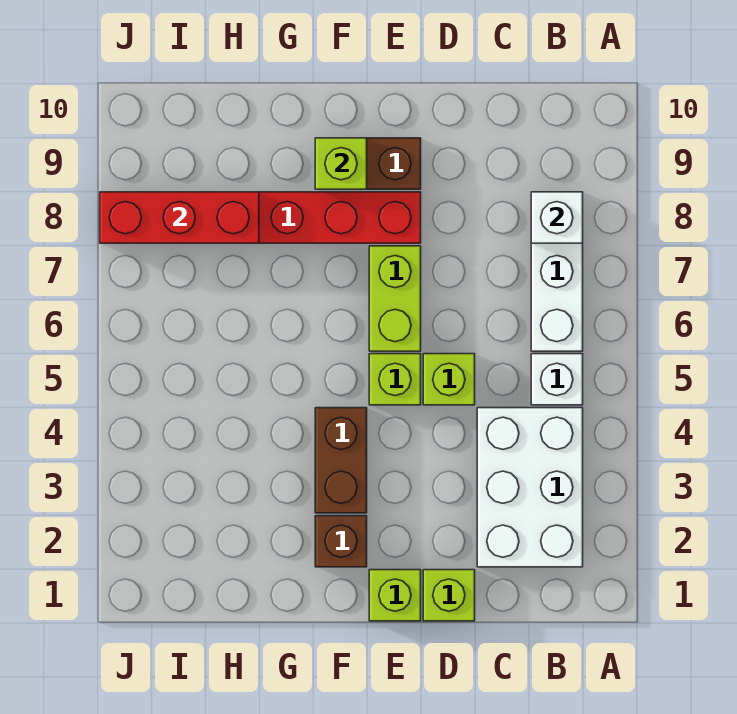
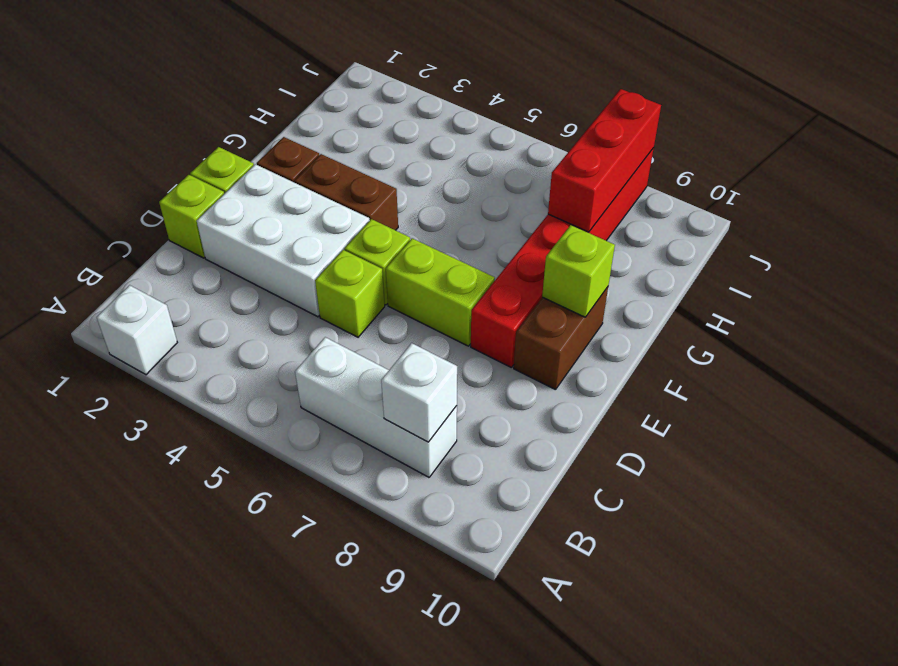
white brick B2:C4 level 1 -> white brick D2:E4 level 1
white brick B5 level 1 -> white brick A2 level 1

